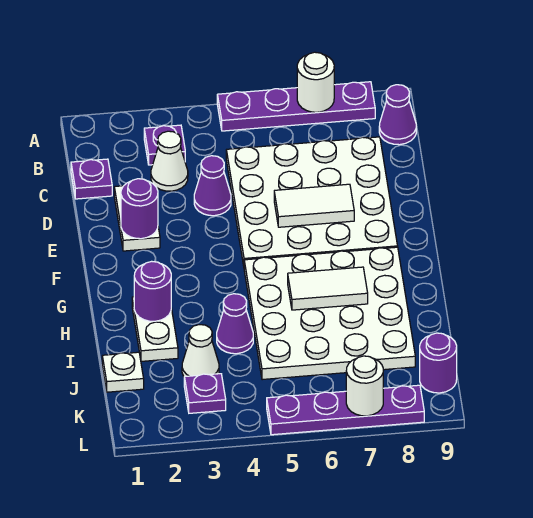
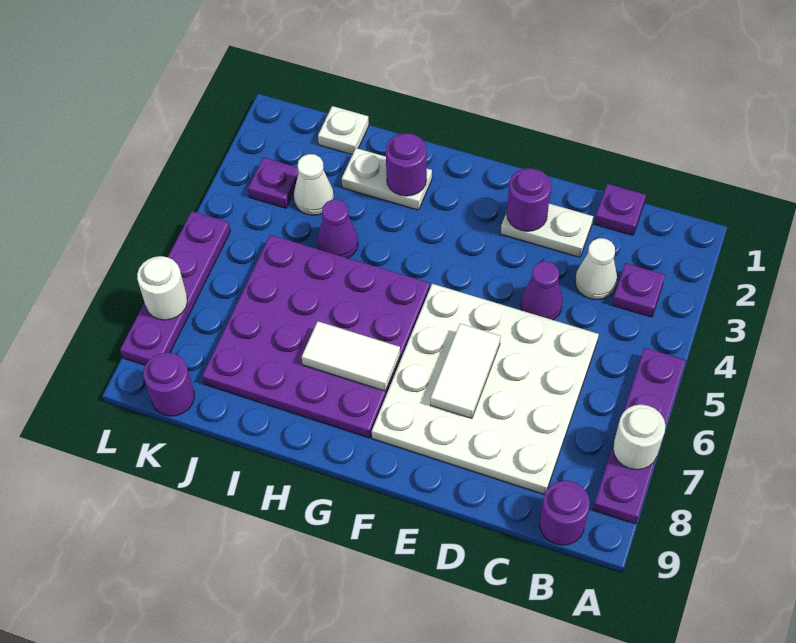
purple cone B9 level 1 -> purple round brick B9 level 1
white plate G5:J8 level 1 -> purple plate G5:J8 level 1
white tile H6:H7 level 2 -> white tile G7:H7 level 2

